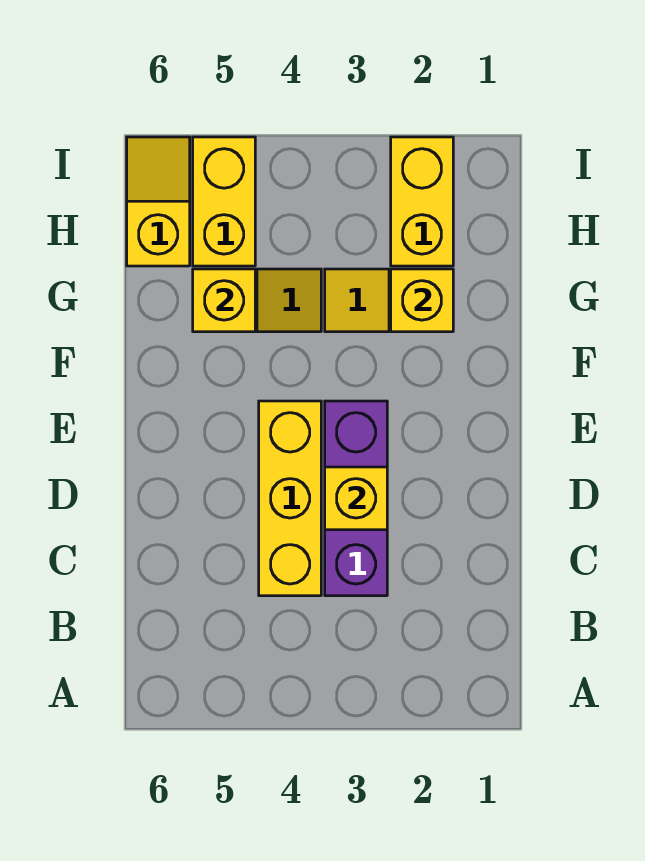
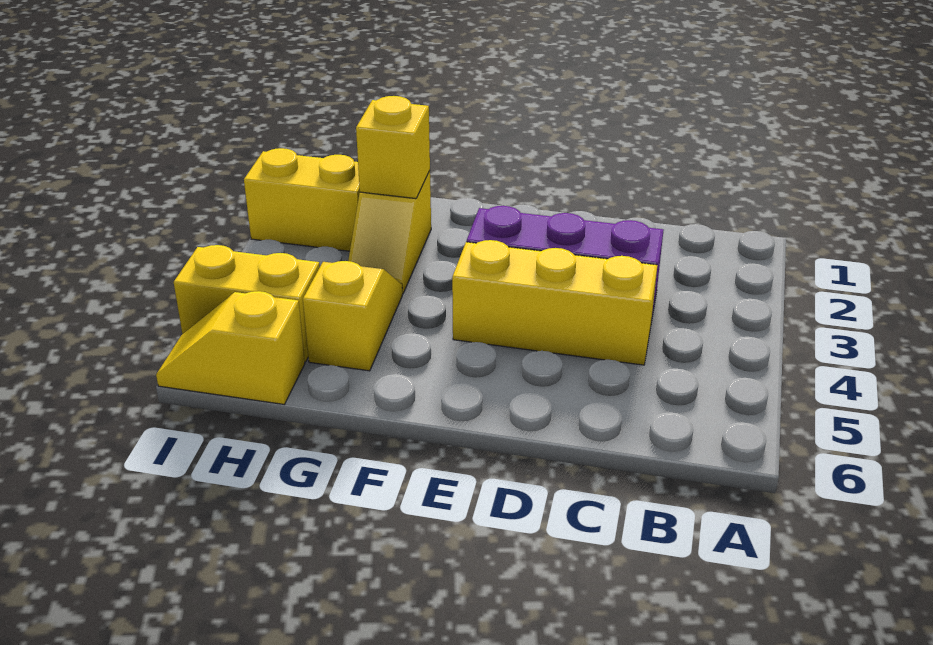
yellow brick D3 level 2 -> none
yellow brick G5 level 2 -> none

